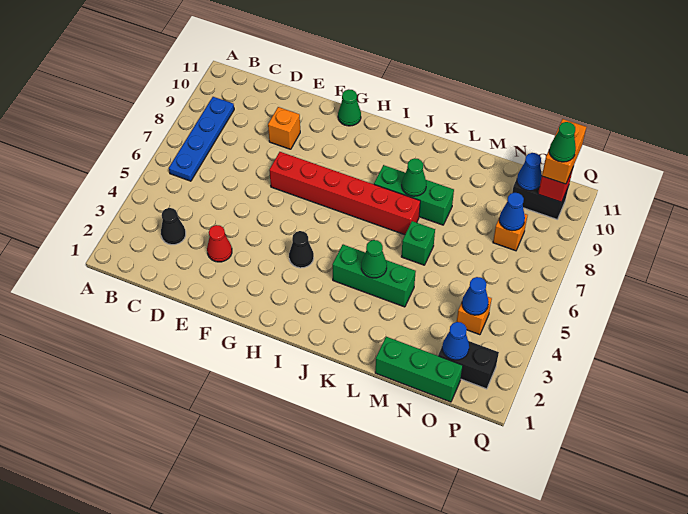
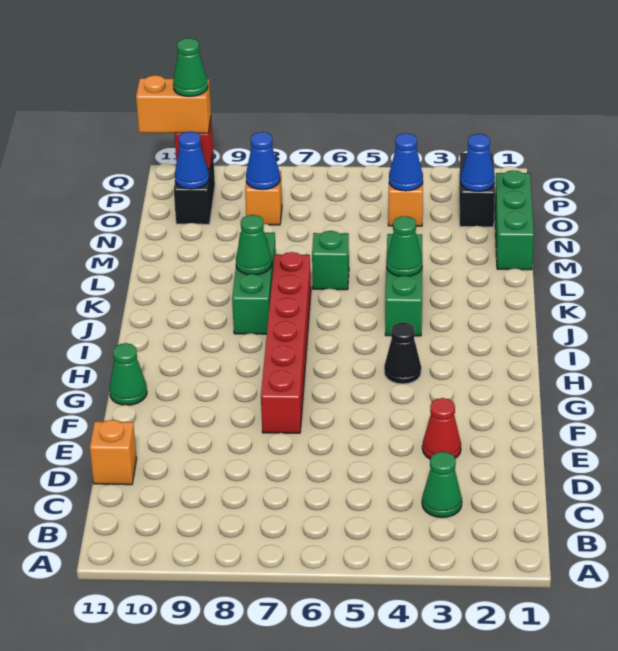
blue plate B6:B9 level 1 -> none
black cone C3 level 1 -> green cone C3 level 1
orange brick E9 level 1 -> orange brick D11 level 1

